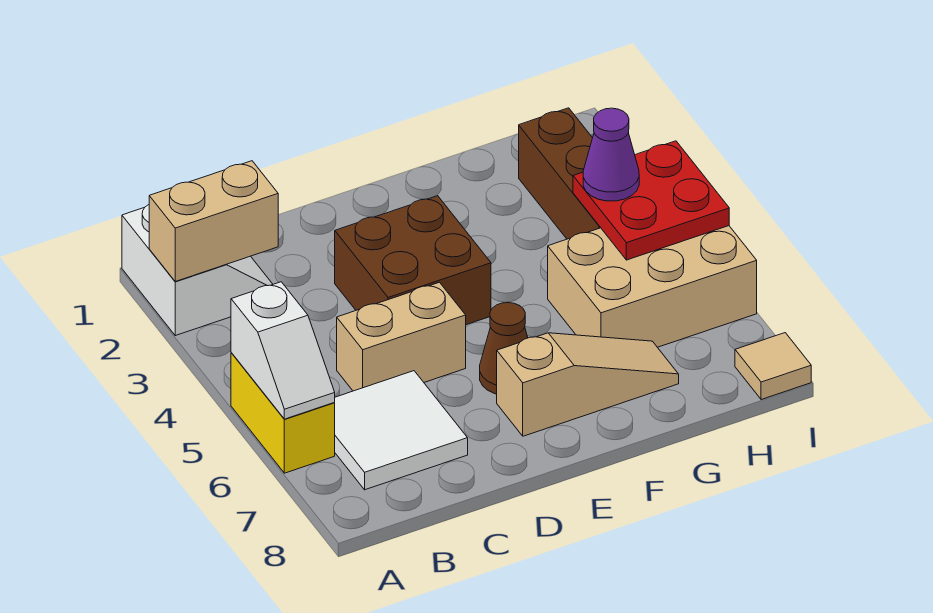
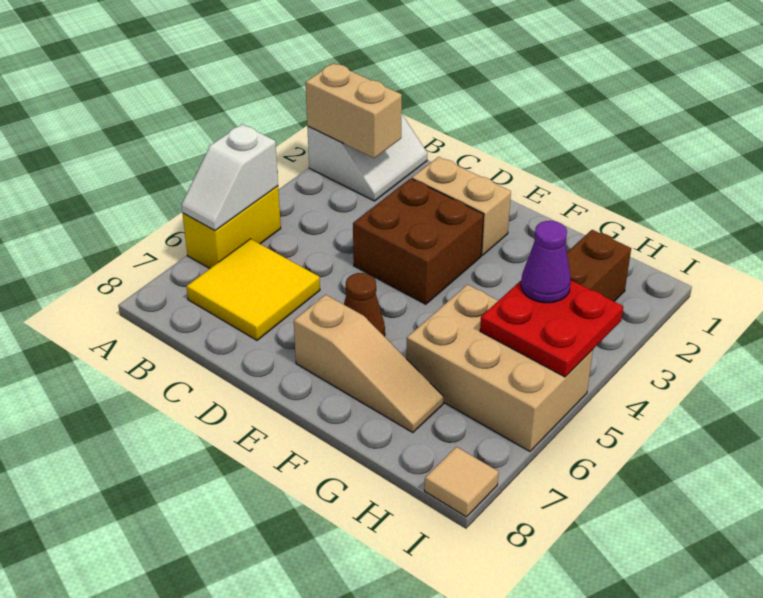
white tile B6:C7 level 1 -> yellow tile B6:C7 level 1
tan brick C5:D5 level 1 -> tan brick D2:E2 level 1

